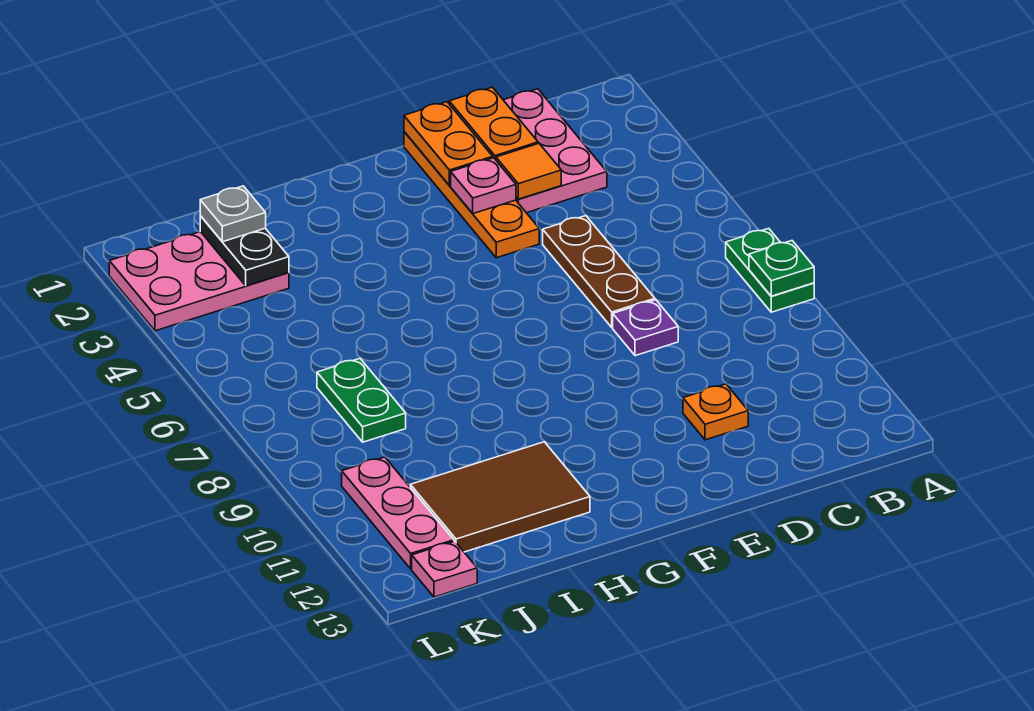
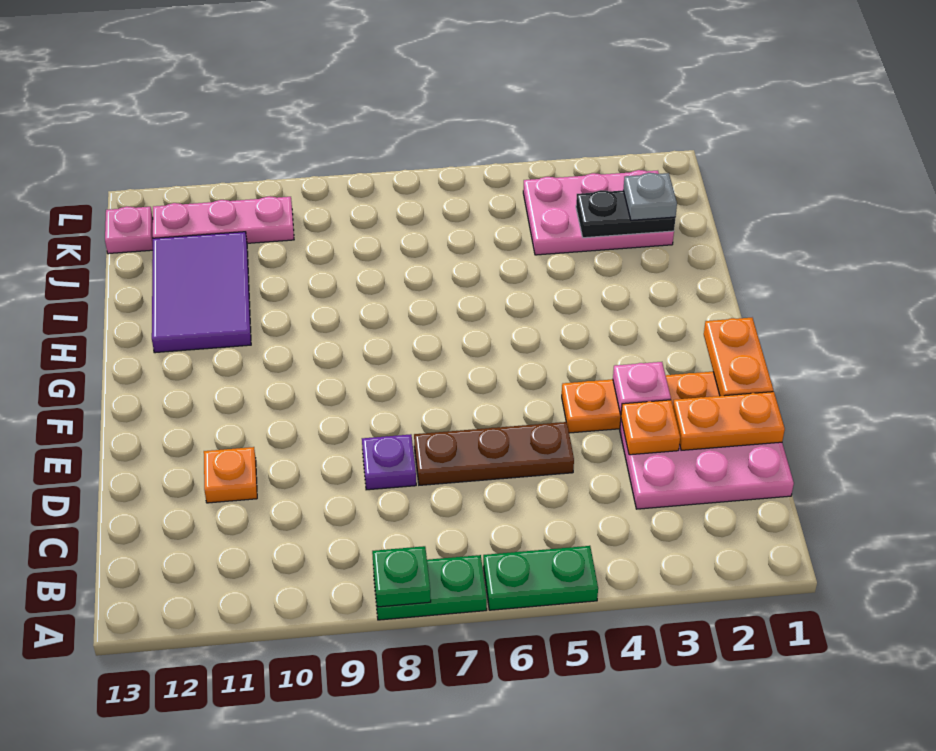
orange tile D3 level 2 -> orange plate D3 level 2
orange plate E1:E2 level 2 -> orange plate E1:F1 level 2
brown tile H11:J12 level 1 -> purple tile H11:J12 level 1
pink plate J2:L3 level 1 -> pink plate J2:K4 level 1
green plate J7:J8 level 1 -> green plate A5:A6 level 1

